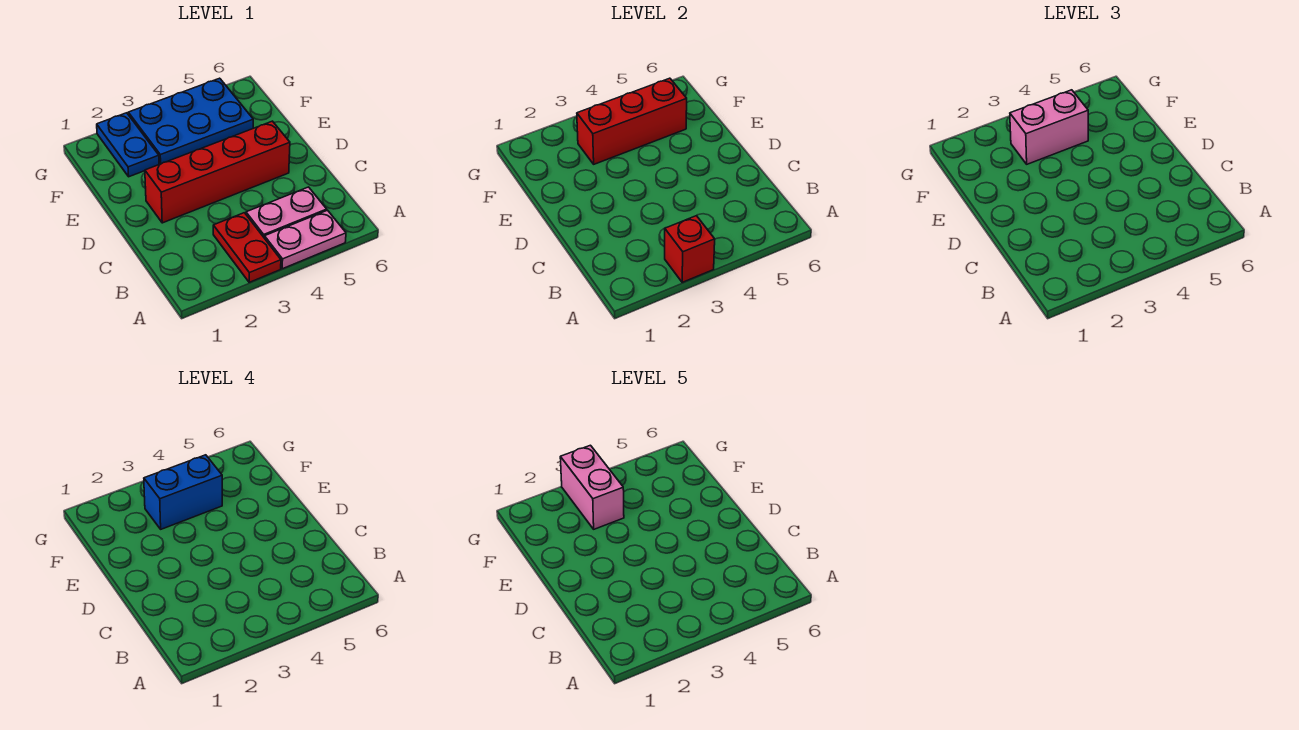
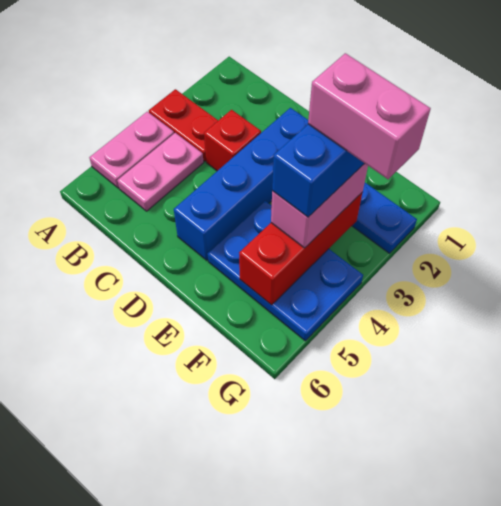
red brick A3 level 2 -> red brick C3 level 1
red brick D2:D5 level 1 -> blue brick D2:D5 level 1
blue plate F3:G5 level 1 -> blue plate E4:G5 level 1

